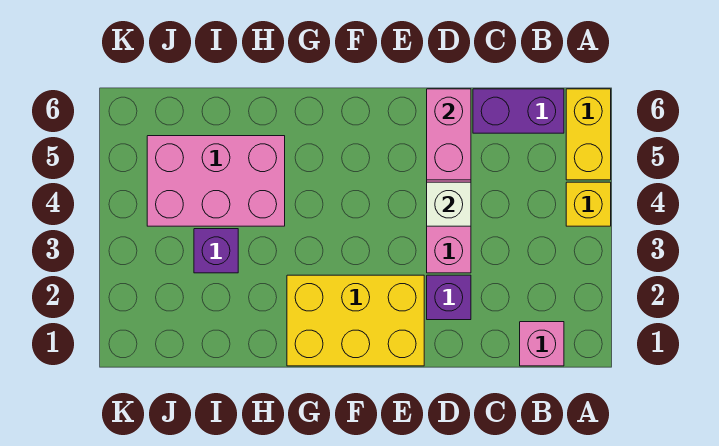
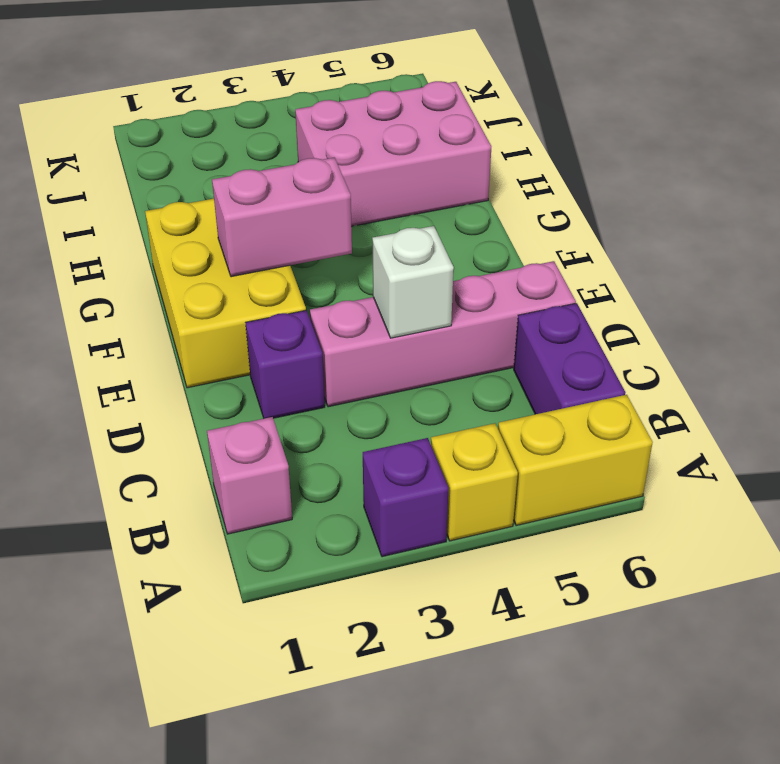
pink brick D5:D6 level 2 -> pink brick F2:F3 level 2
pink brick H4:J5 level 1 -> pink brick H4:I6 level 1
purple brick I3 level 1 -> purple brick A3 level 1

